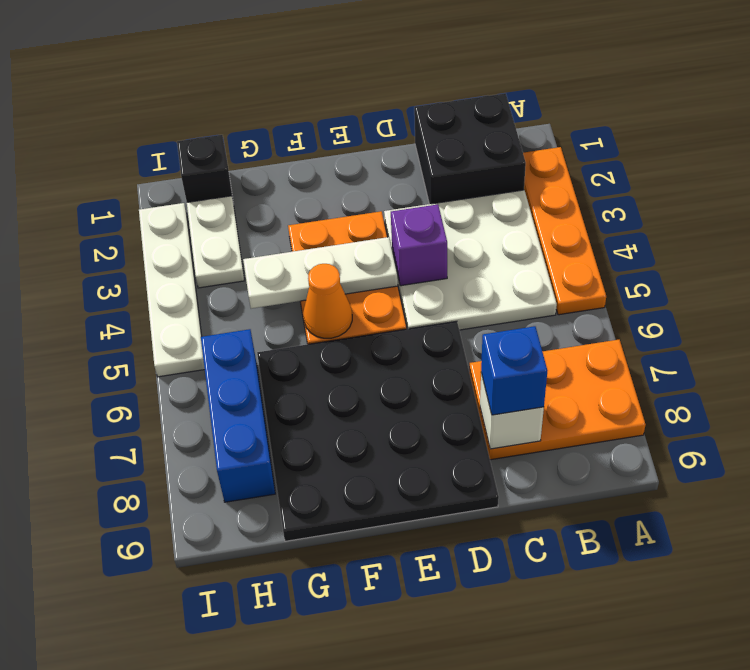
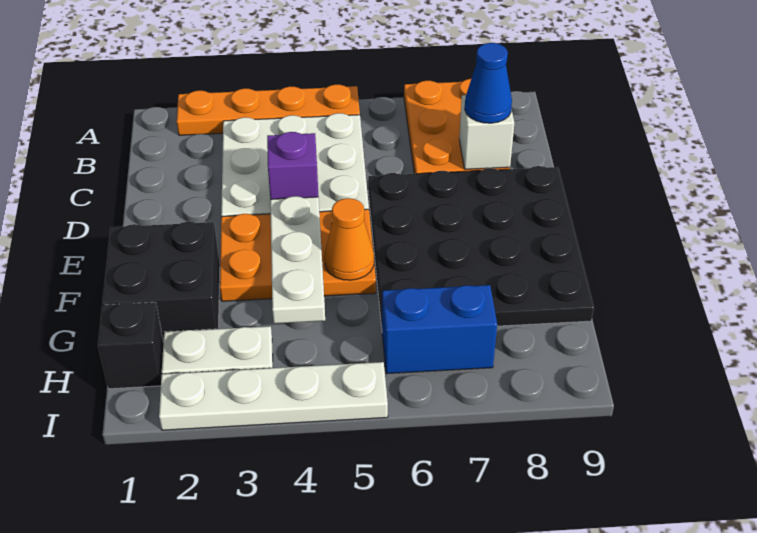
black brick B1:C2 level 1 -> black brick F1:G2 level 1
blue brick C8 level 3 -> blue cone C8 level 3
blue brick H6:H8 level 1 -> blue brick H6:H7 level 1

